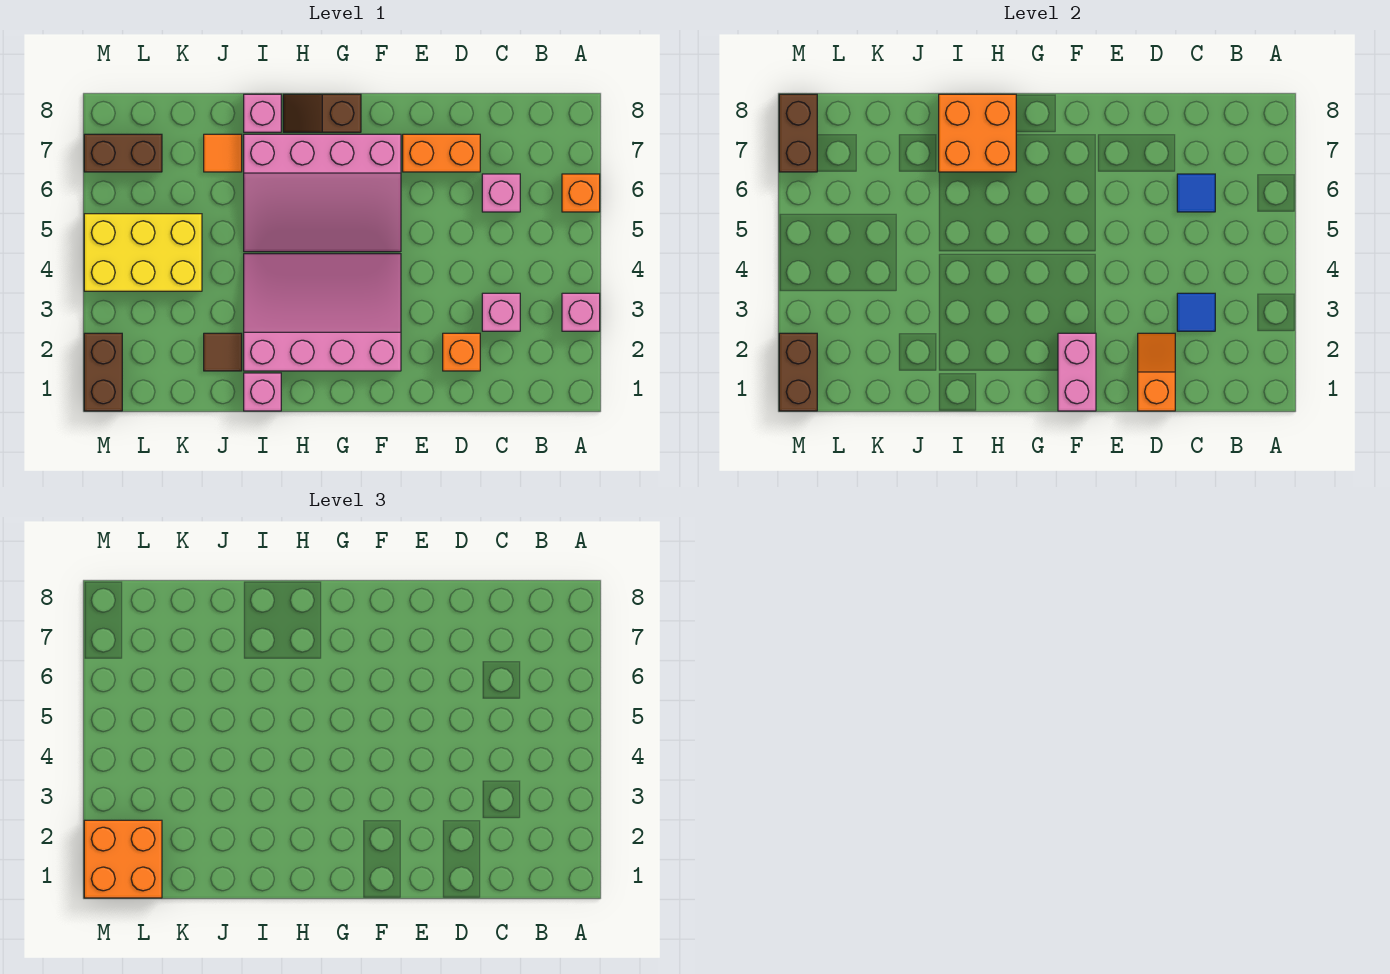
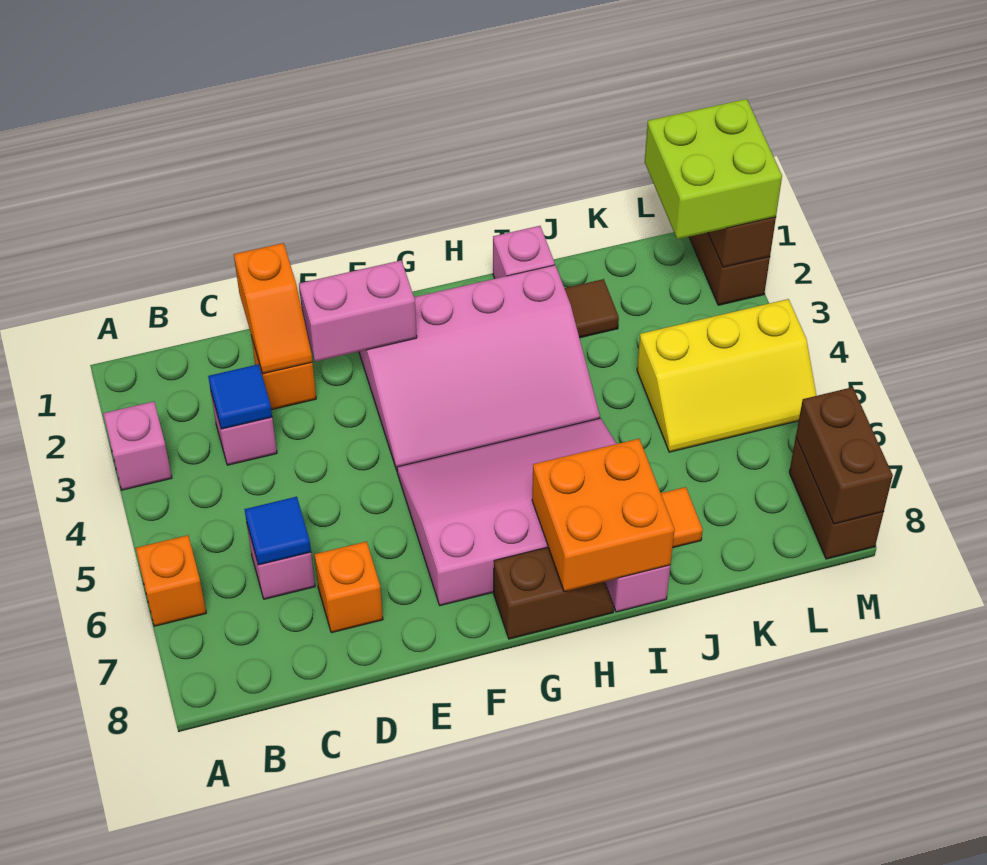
orange brick D7:E7 level 1 -> orange brick D7 level 1
pink brick F1:F2 level 2 -> pink brick E2:F2 level 2
yellow brick K4:M5 level 1 -> yellow slope K4:M5 level 1 top 4
orange brick L1:M2 level 3 -> lime brick L1:M2 level 3
brown brick L7:M7 level 1 -> brown brick M7:M8 level 1

